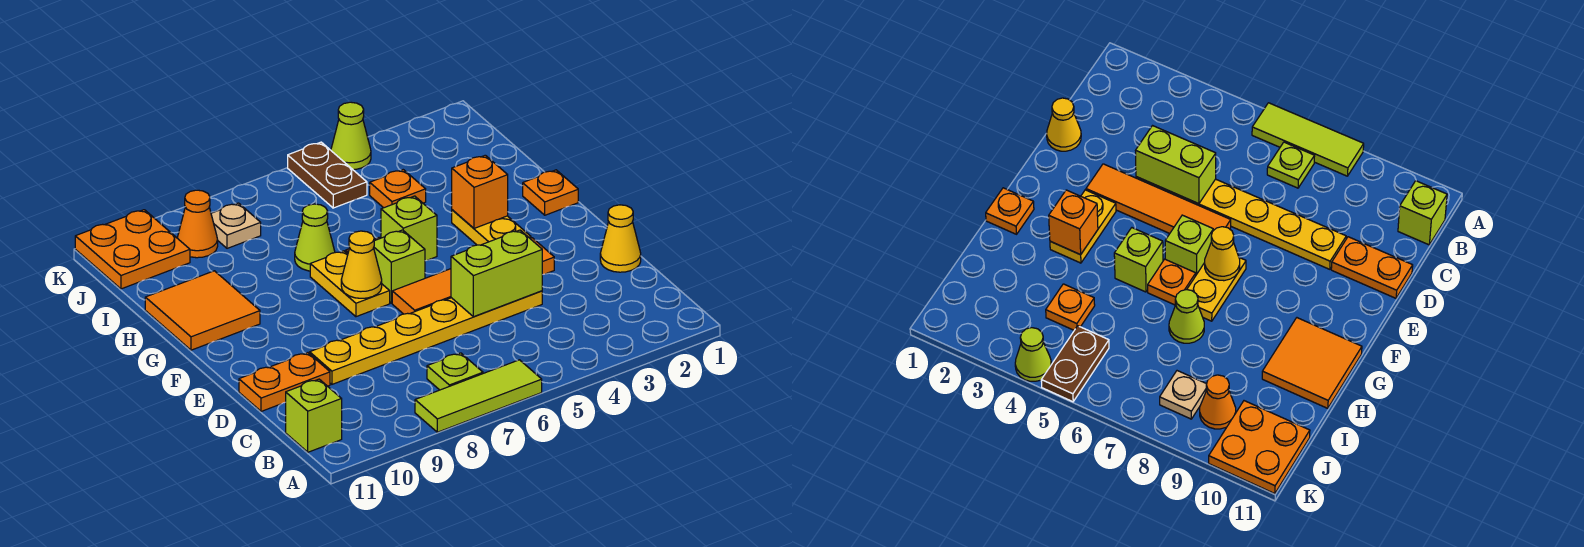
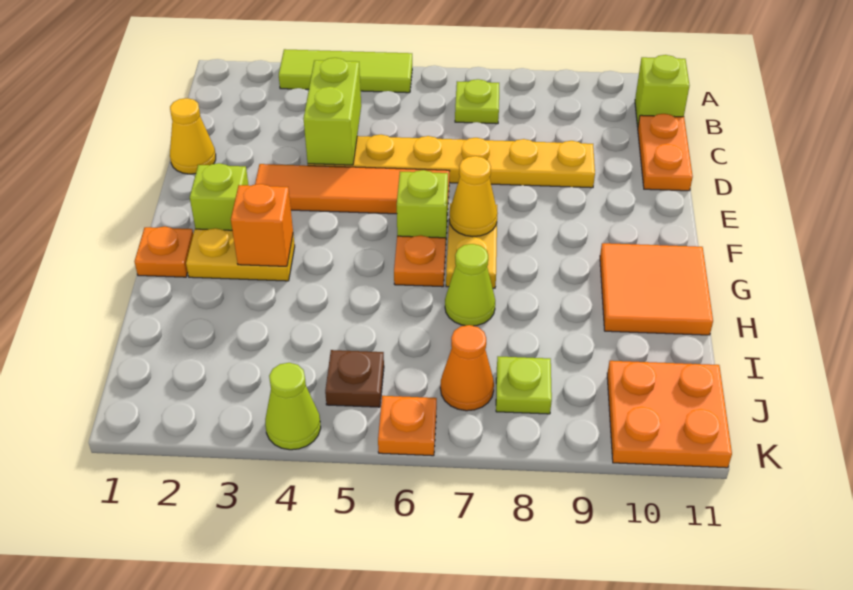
lime tile A6:A8 level 1 -> lime tile A3:A5 level 1
lime brick D4:D5 level 2 -> lime brick C4:D4 level 2
orange plate D10:D11 level 1 -> orange plate C11:D11 level 1
yellow plate F3:G3 level 1 -> yellow plate G2:G3 level 1
lime brick G5 level 1 -> lime brick F2 level 1
orange plate I4 level 1 -> orange plate K6 level 1
brown plate J5:K5 level 1 -> brown plate J5 level 1
tan plate J8 level 1 -> lime plate J8 level 1
orange cone J9 level 1 -> orange cone J7 level 1

